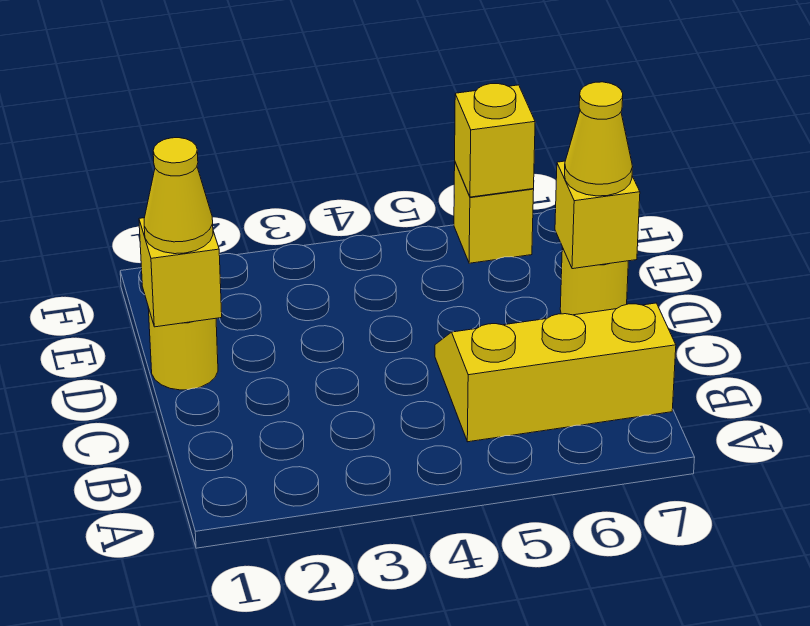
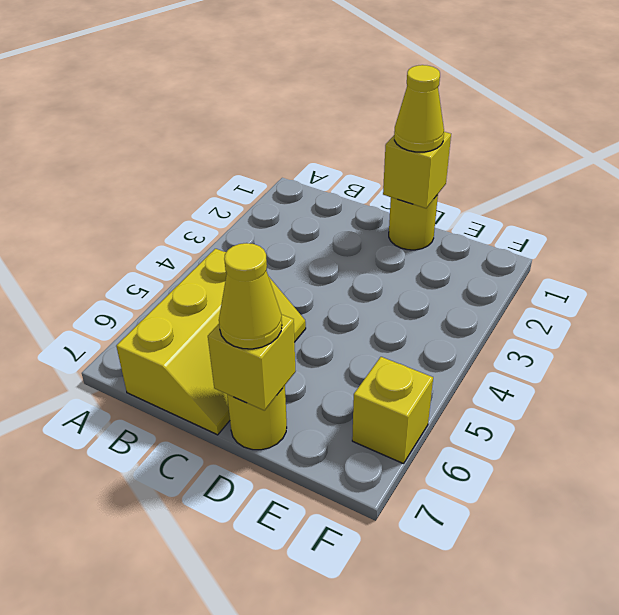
yellow brick F6 level 2 -> none

